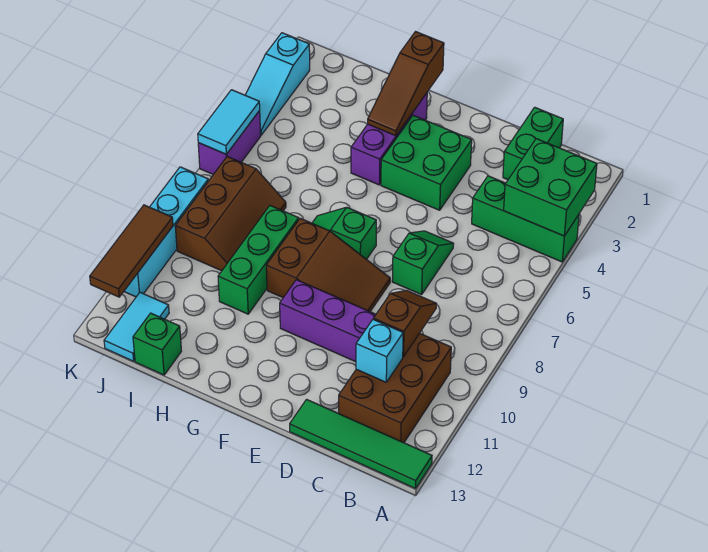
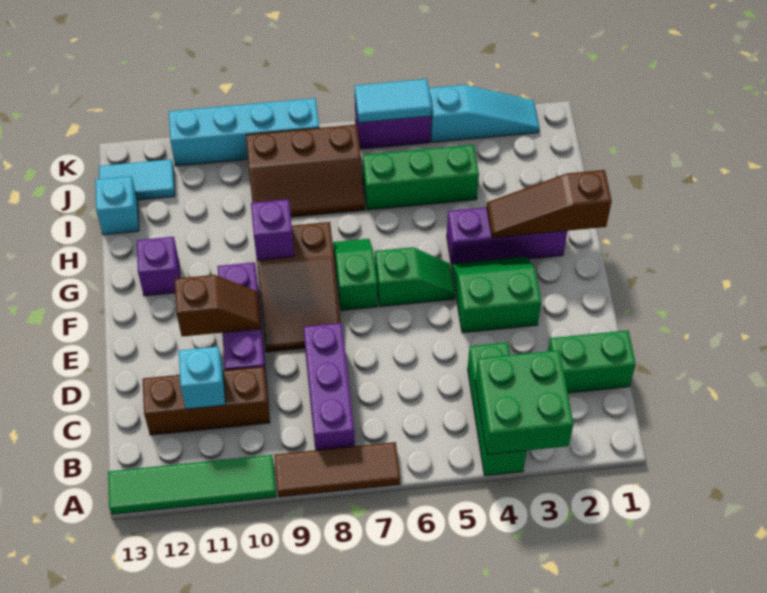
green tile A13:D13 level 1 -> green tile A10:A13 level 1
none -> purple brick B8:D8 level 1
brown brick B10:C12 level 1 -> brown brick C10:C12 level 1
brown slope C9:C10 level 2 top 10 -> brown slope E10:E11 level 2 top 11
green slope D6:D7 level 1 top 7 -> green slope F5:F6 level 1 top 6
green brick E3:F4 level 1 -> green slope E3:F4 level 1 top E
none -> purple brick G9 level 2
none -> purple brick G12 level 1
green brick H8:H10 level 1 -> green brick I4:I6 level 1
green brick I13 level 1 -> cyan brick I13 level 1
cyan slope K2:K4 level 1 top 2 -> cyan slope K2:K4 level 1 top 4
brown tile K10:K12 level 2 -> brown tile A7:A9 level 1

